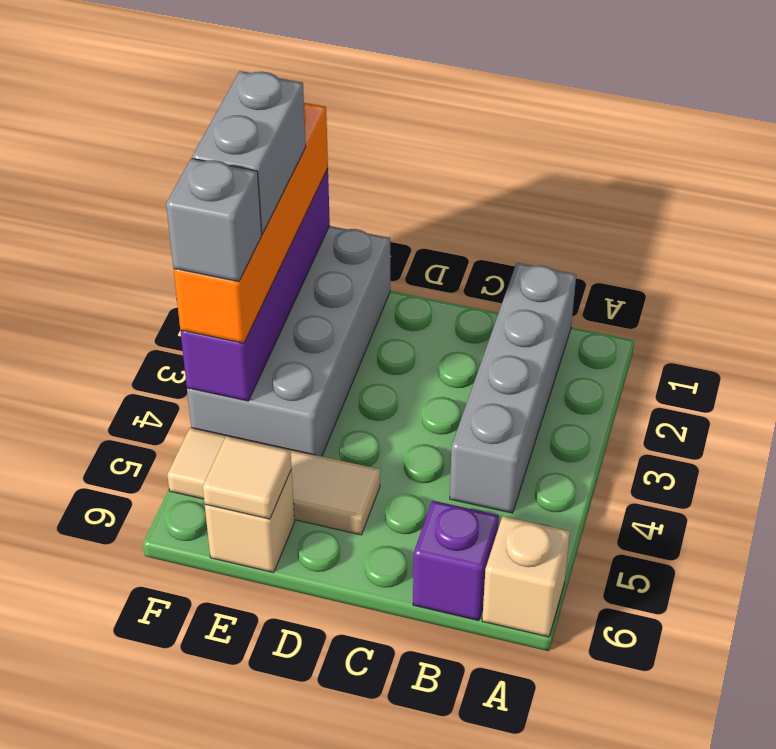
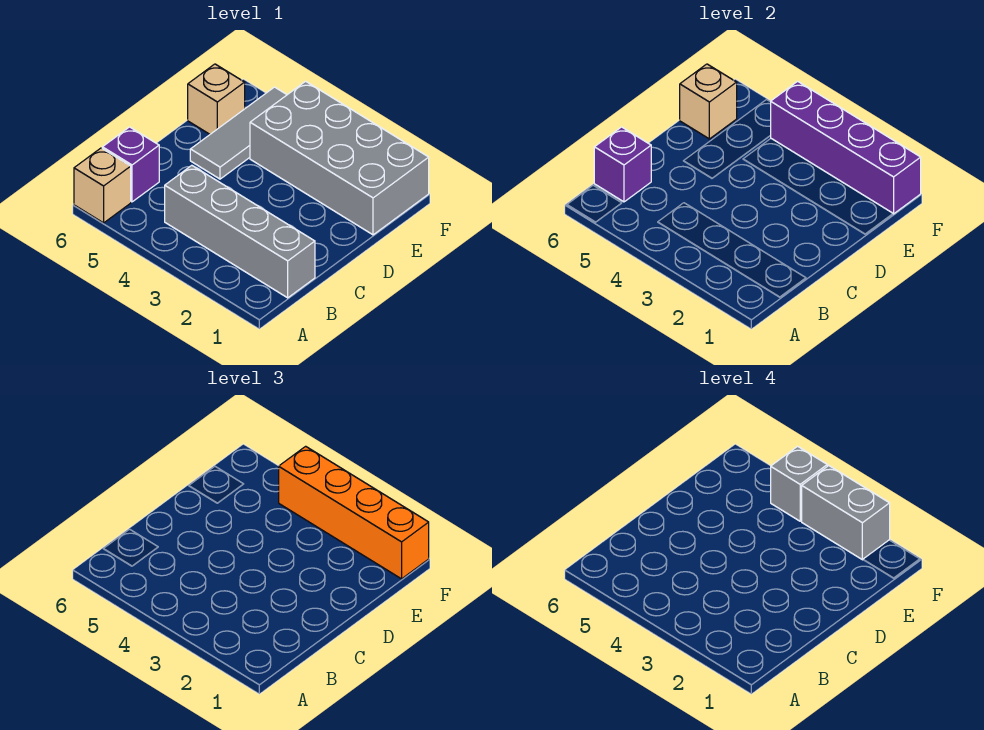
none -> purple brick B6 level 2
tan tile D5:F5 level 1 -> grey tile D5:F5 level 1
tan tile E6 level 2 -> tan brick E6 level 2

